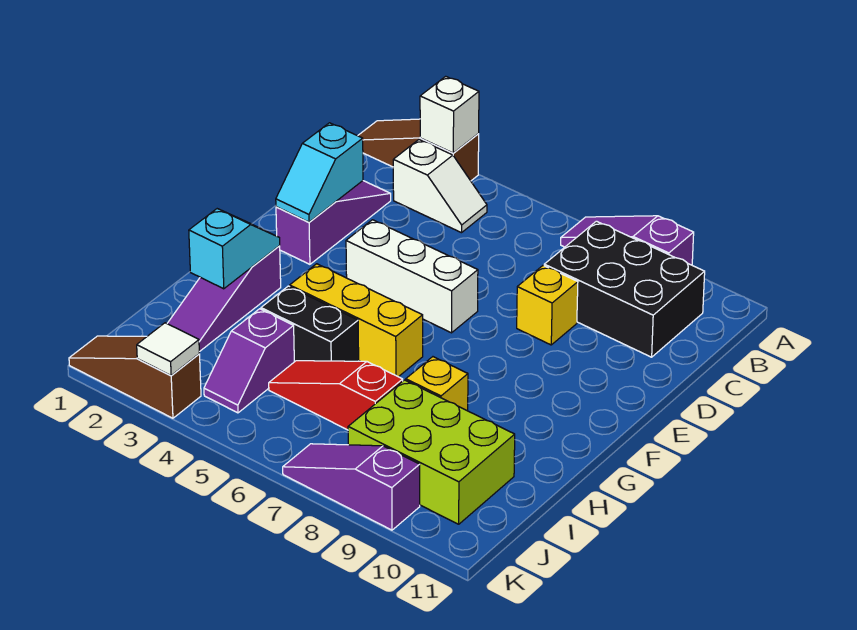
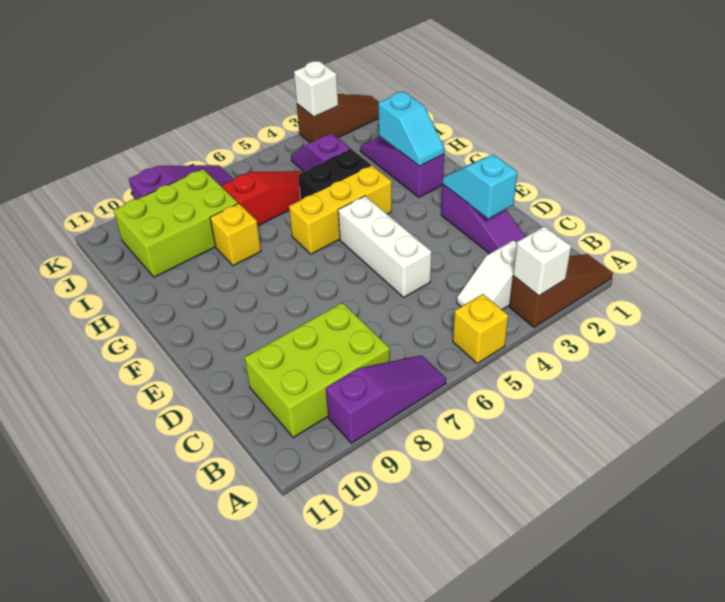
black brick B8:C10 level 1 -> lime brick B8:C10 level 1
yellow brick D8 level 1 -> yellow brick A5 level 1
white brick E4:E6 level 1 -> white brick D5:F5 level 1
white tile K3 level 2 -> white brick K3 level 2

